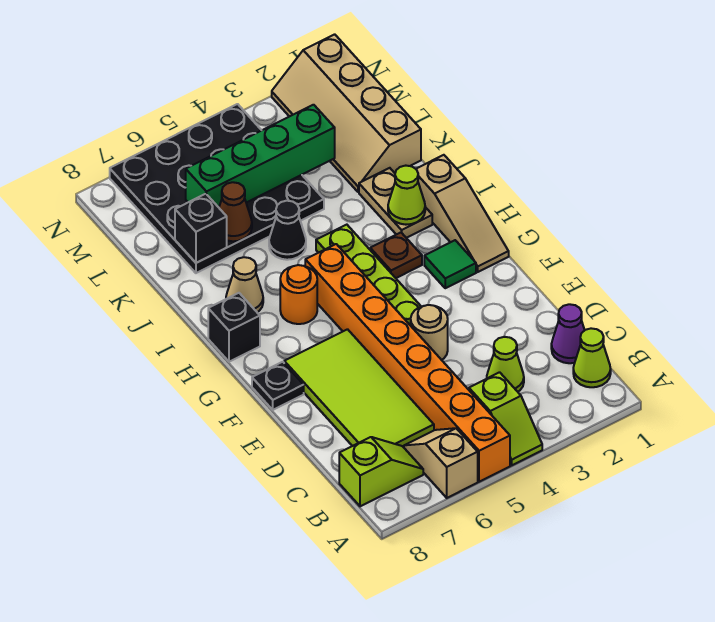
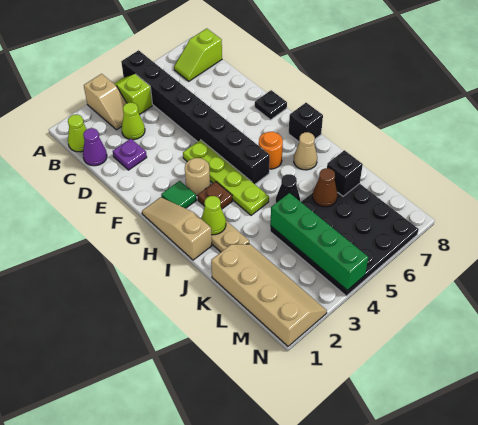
orange brick A5:H5 level 1 -> black brick A5:H5 level 1
tan slope A6:B6 level 1 top A -> tan slope A3:B3 level 1 top A
lime tile C6:F7 level 1 -> none
none -> purple plate D2 level 1
tan round brick E4 level 1 -> tan round brick G3 level 1
green brick L3:L6 level 2 -> green brick K4:N4 level 2

